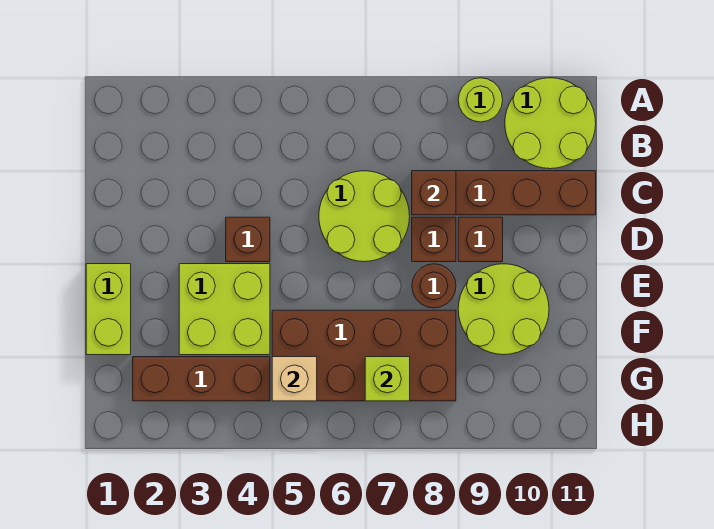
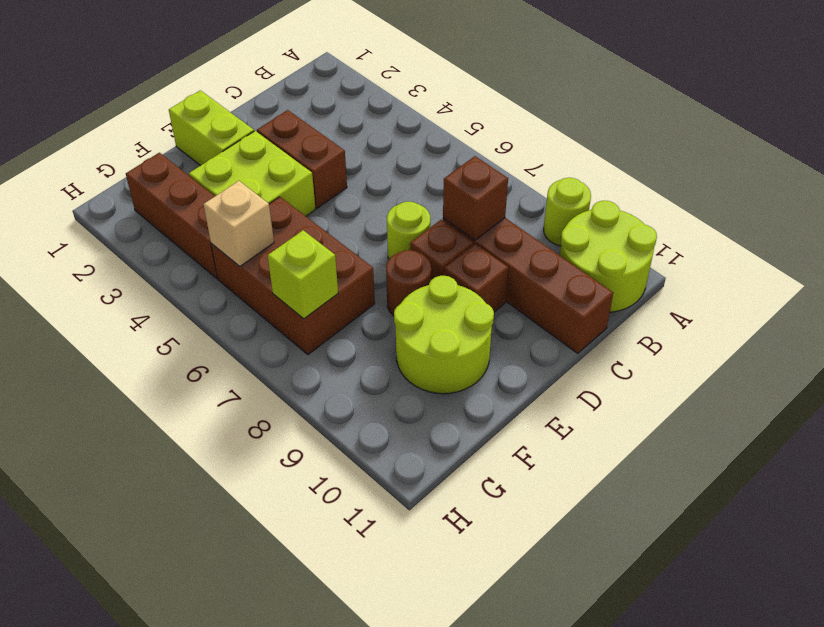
lime round brick C6:D7 level 1 -> lime round brick D7 level 1
brown brick D4 level 1 -> brown brick D3:D4 level 1
lime brick E1:F1 level 1 -> lime brick E1:E2 level 1
brown brick F5:G8 level 1 -> brown brick F5:G7 level 1

